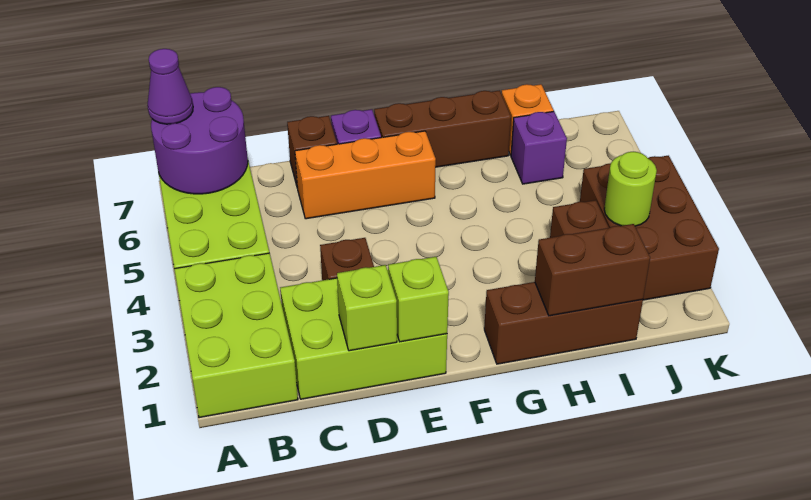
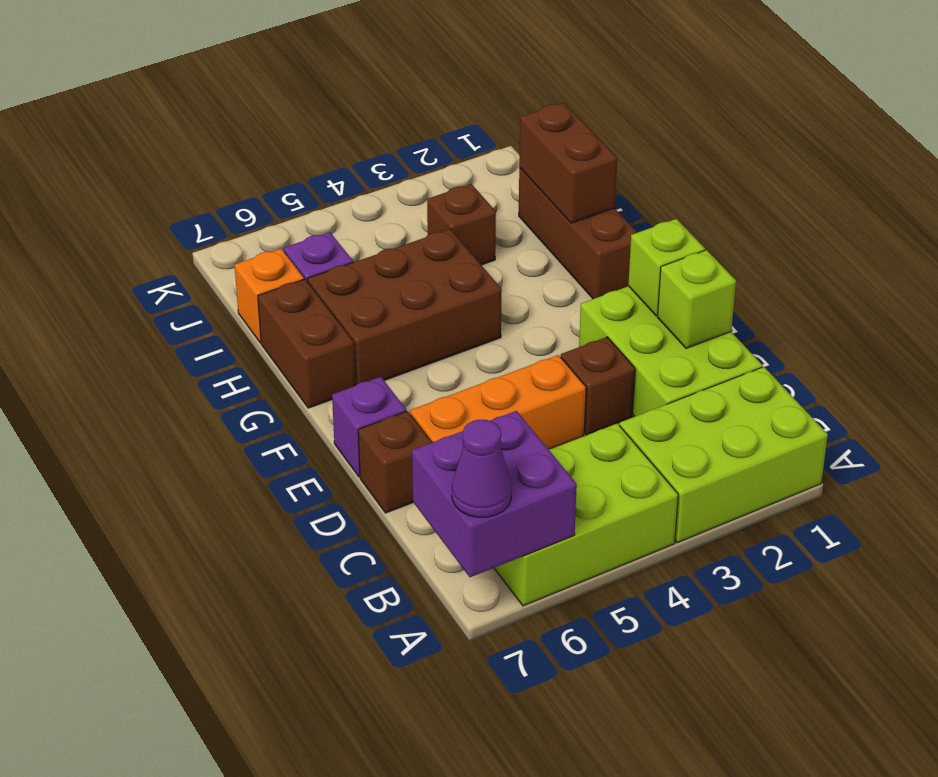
purple round brick A6:B7 level 2 -> purple brick A6:B7 level 2
orange brick D6:F6 level 1 -> orange brick D4:D6 level 1
brown brick F7:H7 level 1 -> brown brick G7:H7 level 1
brown brick J2:K4 level 1 -> brown brick G4:H6 level 1
lime round brick J3 level 2 -> none

